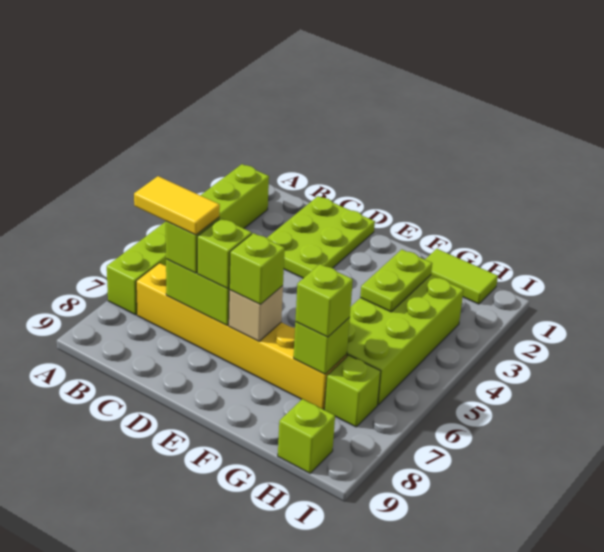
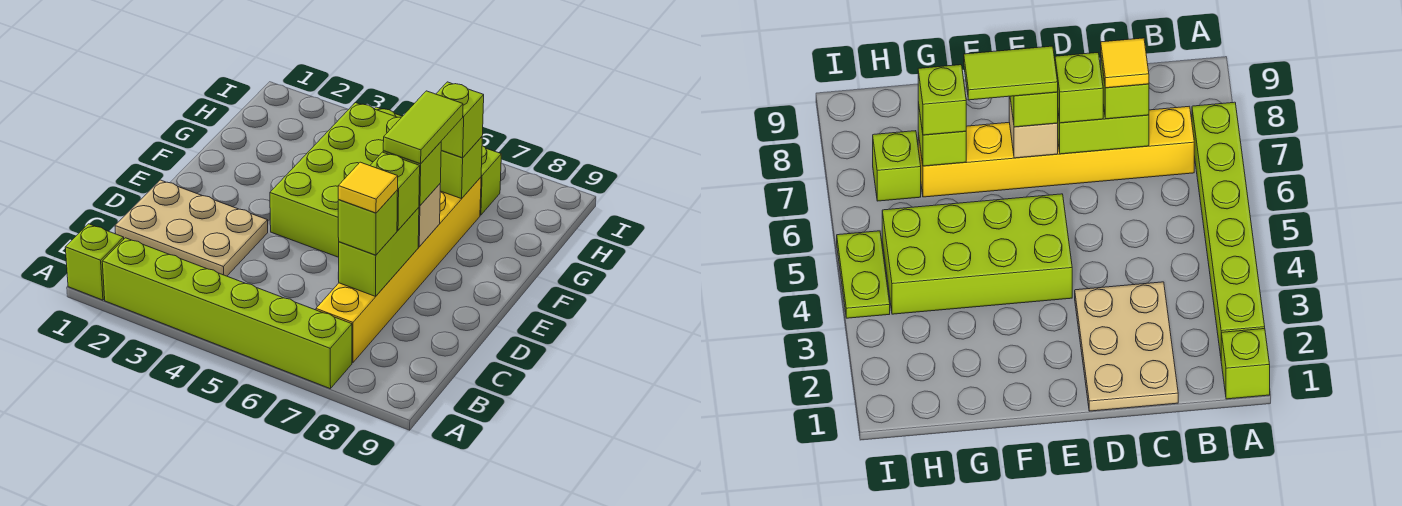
yellow tile B7:C7 level 4 -> yellow tile C7 level 4
lime plate C1:D3 level 1 -> tan plate C1:D3 level 1
lime tile G1:H1 level 1 -> lime tile E7:F7 level 4
lime brick G3:H6 level 1 -> lime brick E4:H5 level 1
lime plate G3:G4 level 2 -> lime plate I4:I5 level 1
lime brick H9 level 1 -> lime brick A1 level 1

